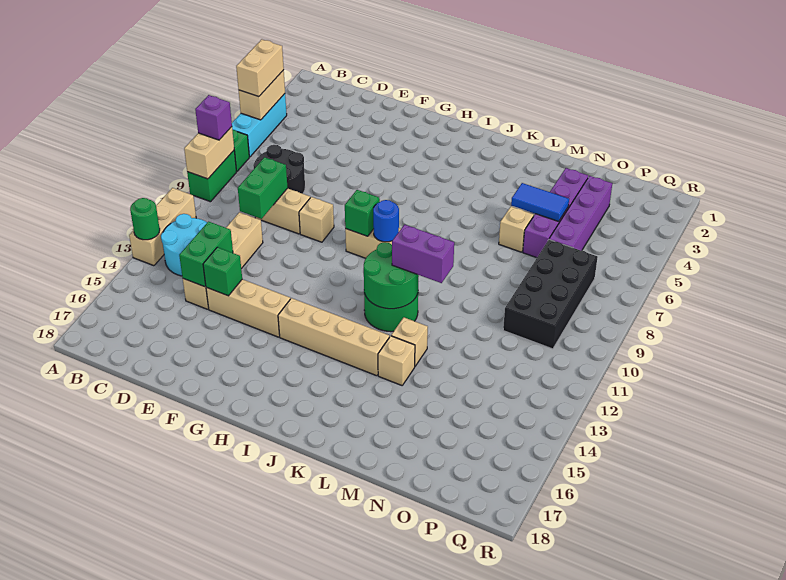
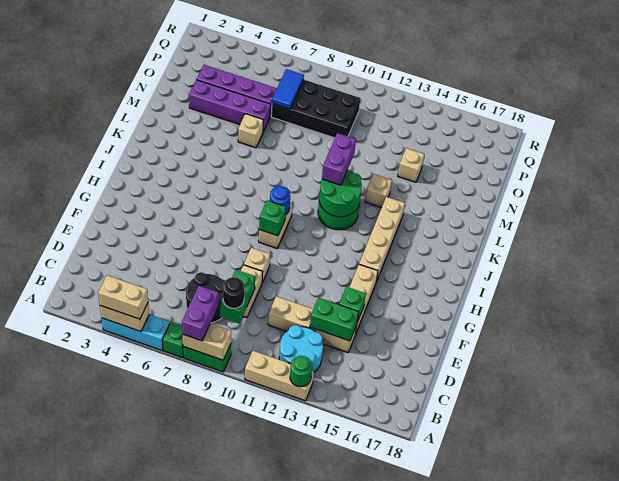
purple brick A8 level 3 -> purple brick A8:B8 level 3
none -> black round brick C9 level 3
green brick D9:D10 level 2 -> green brick C9:D9 level 2
tan brick L14 level 1 -> tan brick N14 level 1
blue tile M5:N5 level 2 -> blue tile O7:P7 level 2

